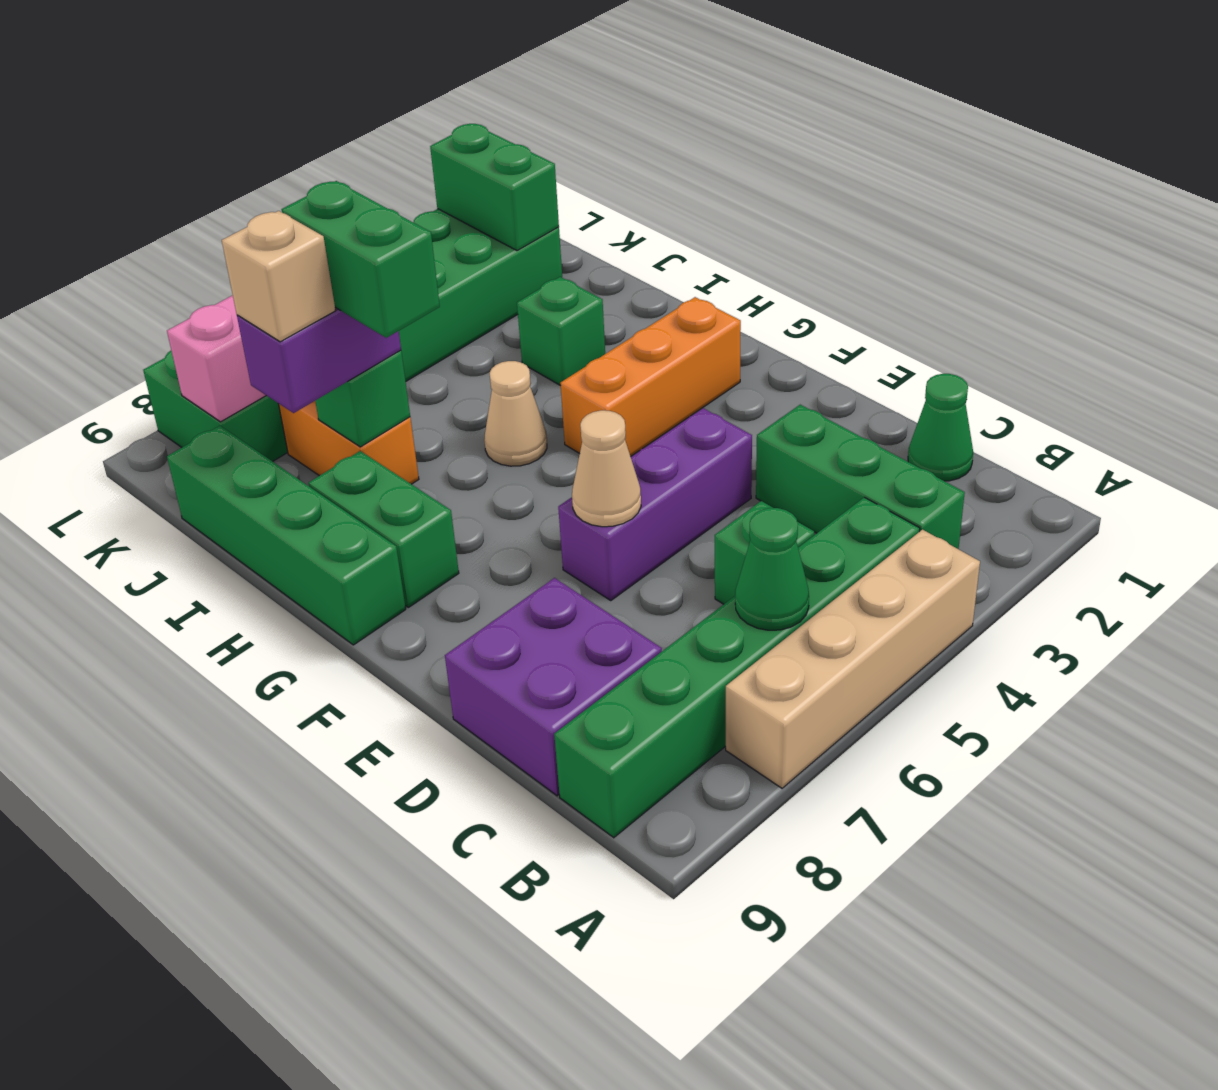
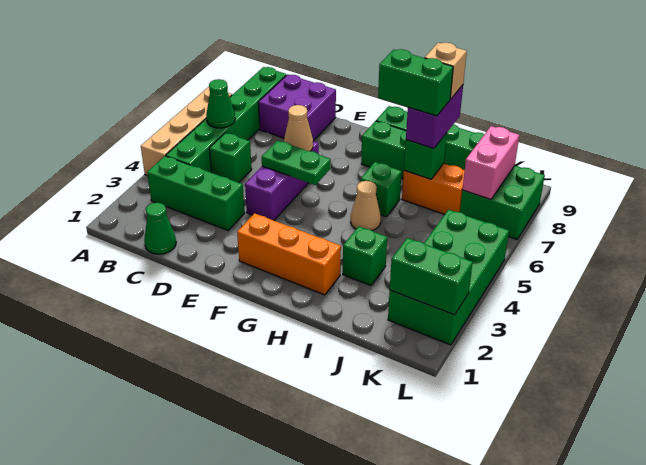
none -> green plate E5:F5 level 2
orange brick G2:G4 level 1 -> orange brick F2:H2 level 1
none -> green brick H6 level 1

